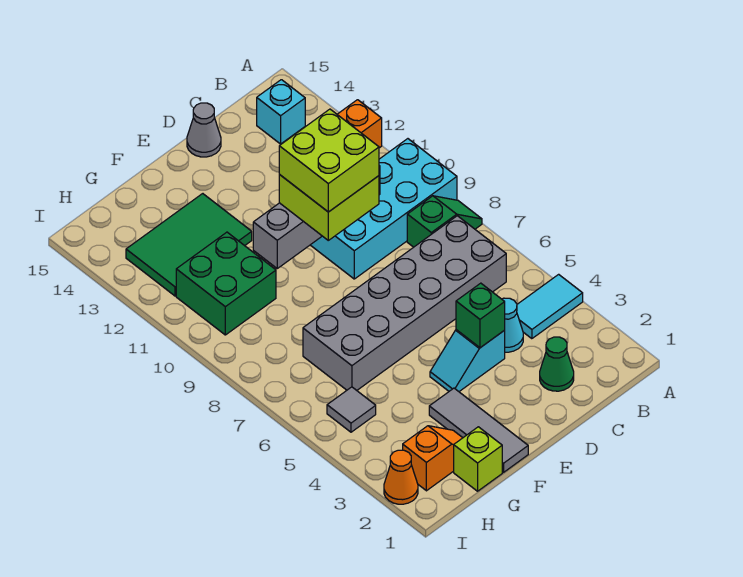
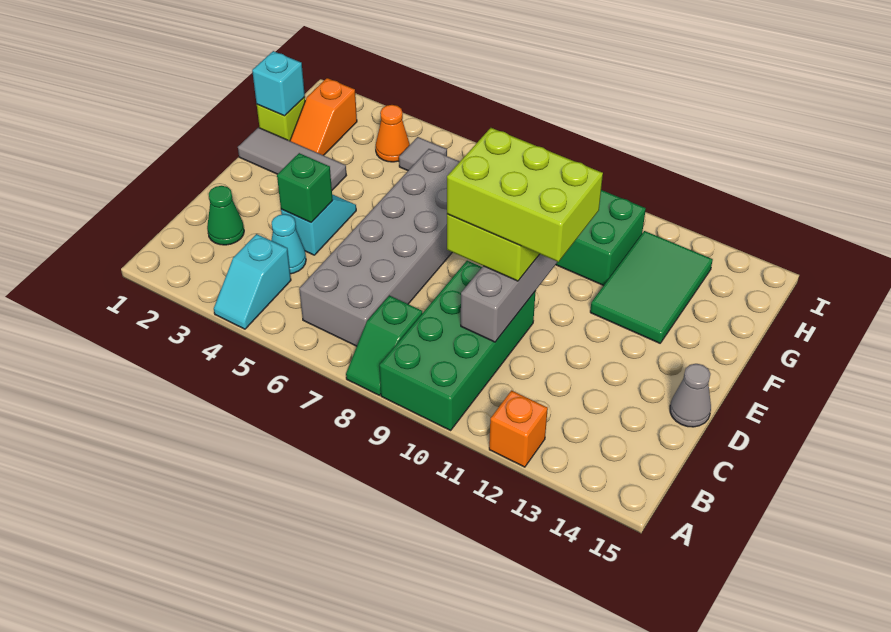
cyan tile A4:B4 level 1 -> cyan slope A4:B4 level 1 top B
cyan brick A9:D10 level 1 -> green brick A9:D10 level 1
cyan brick B14 level 1 -> cyan brick G1 level 2
lime brick D9:E10 level 4 -> lime brick D9:E11 level 4
orange cone I2 level 1 -> orange cone H4 level 1

